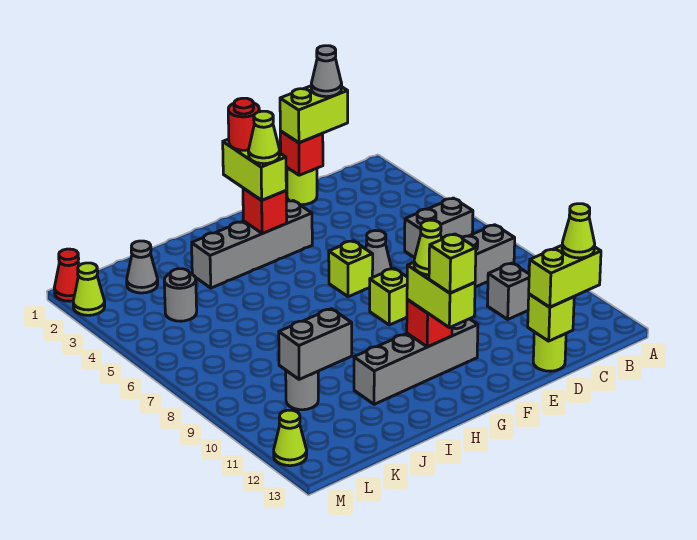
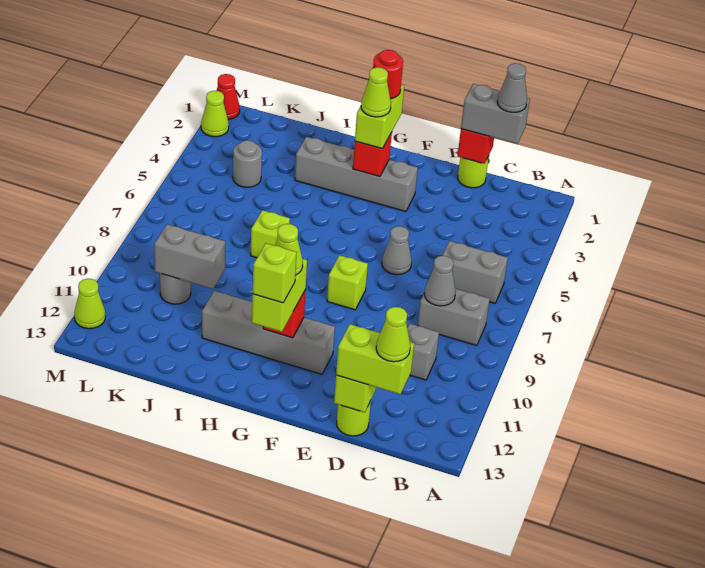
lime brick C1:D1 level 3 -> grey brick C1:D1 level 3
lime brick F6 level 1 -> lime brick I7 level 1
grey cone K2 level 1 -> grey cone C8 level 2

